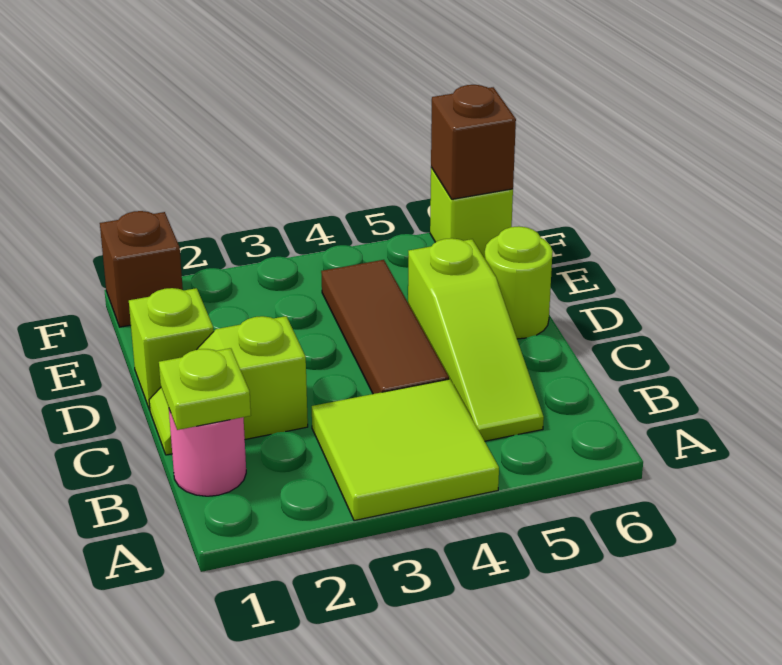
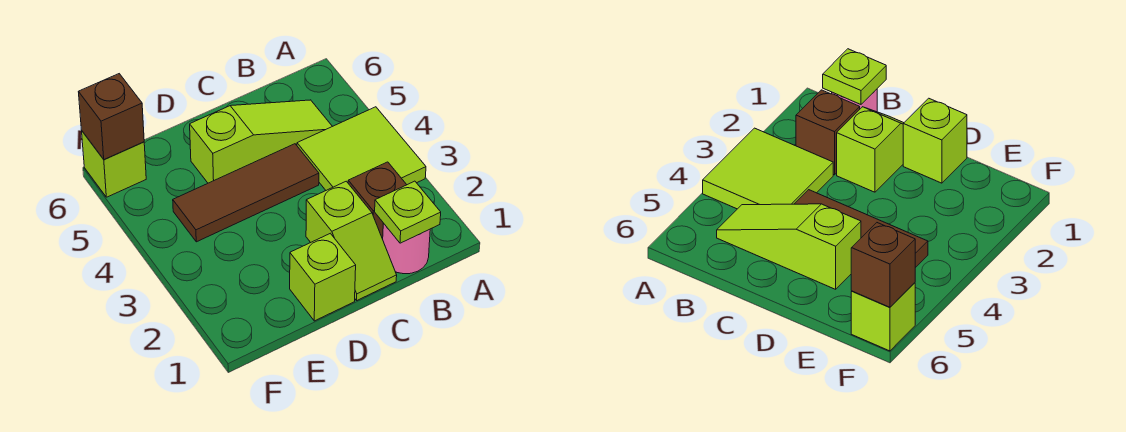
lime round brick D6 level 1 -> none
brown brick F1 level 1 -> brown brick B2 level 1

